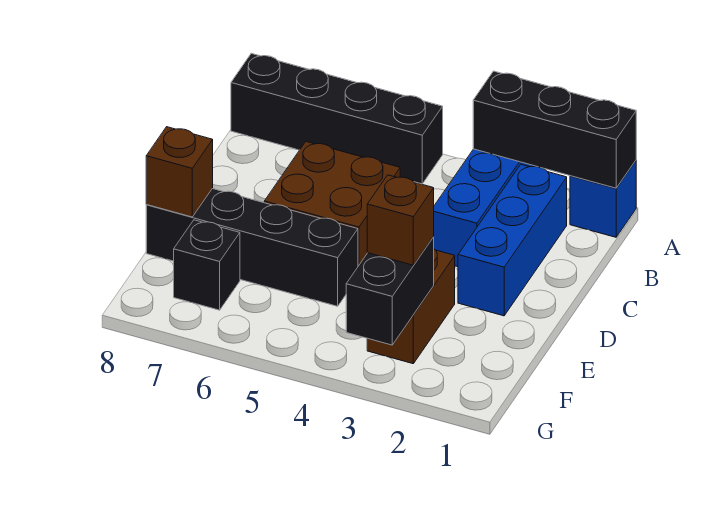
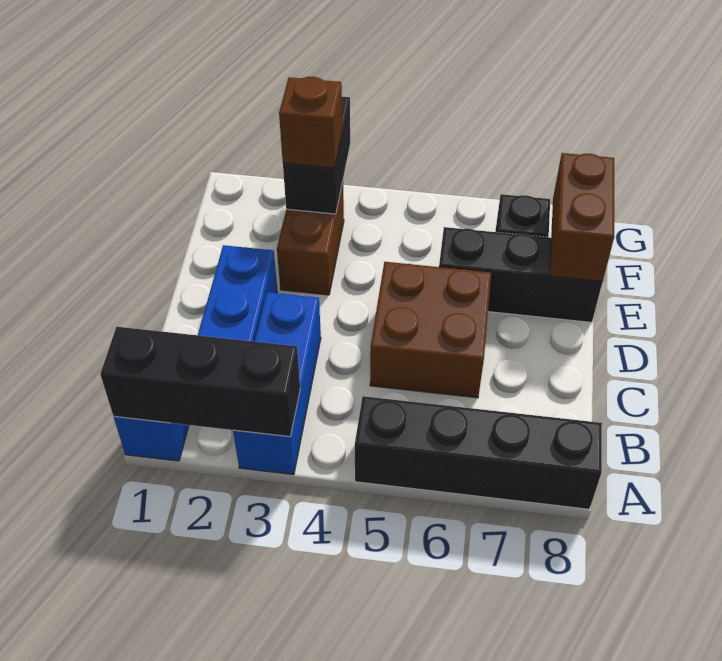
black brick E5:E8 level 1 -> black brick E6:E8 level 1
brown brick E8 level 2 -> brown brick E8:F8 level 2

